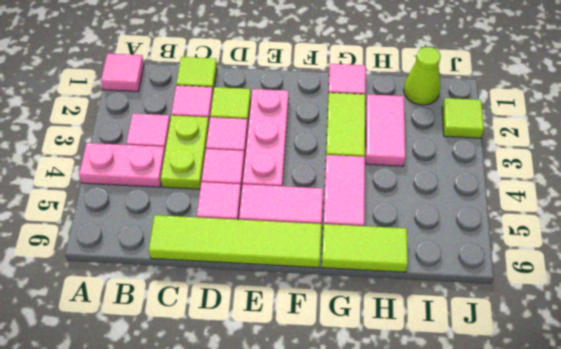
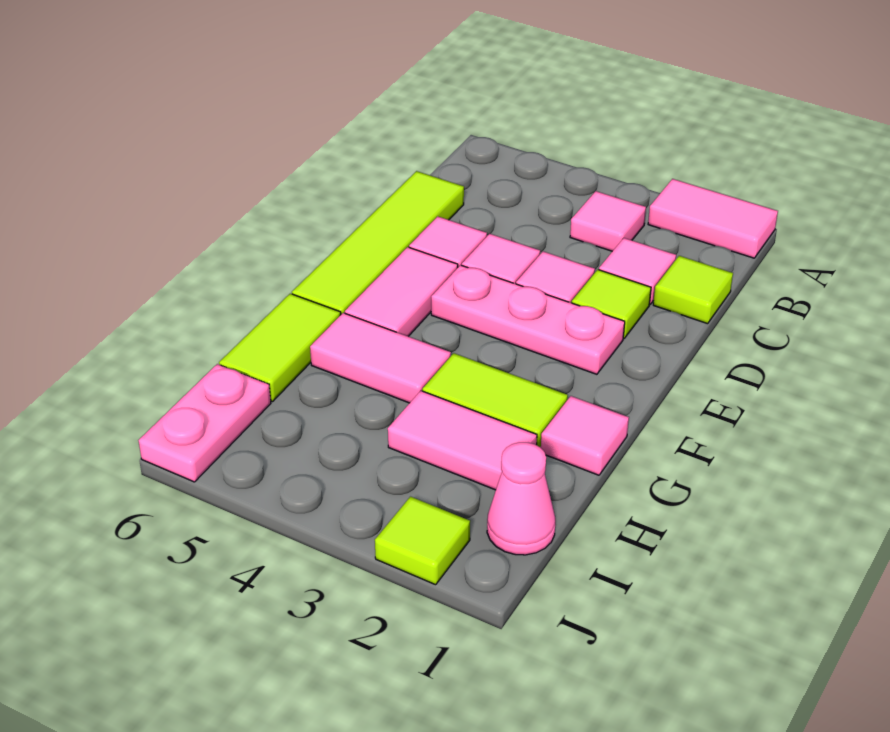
pink tile A1 level 1 -> pink tile A1:A2 level 1
pink plate A4:B4 level 1 -> pink plate I6:J6 level 1
lime plate C3:C4 level 1 -> none
lime cone I1 level 1 -> pink cone I1 level 1

